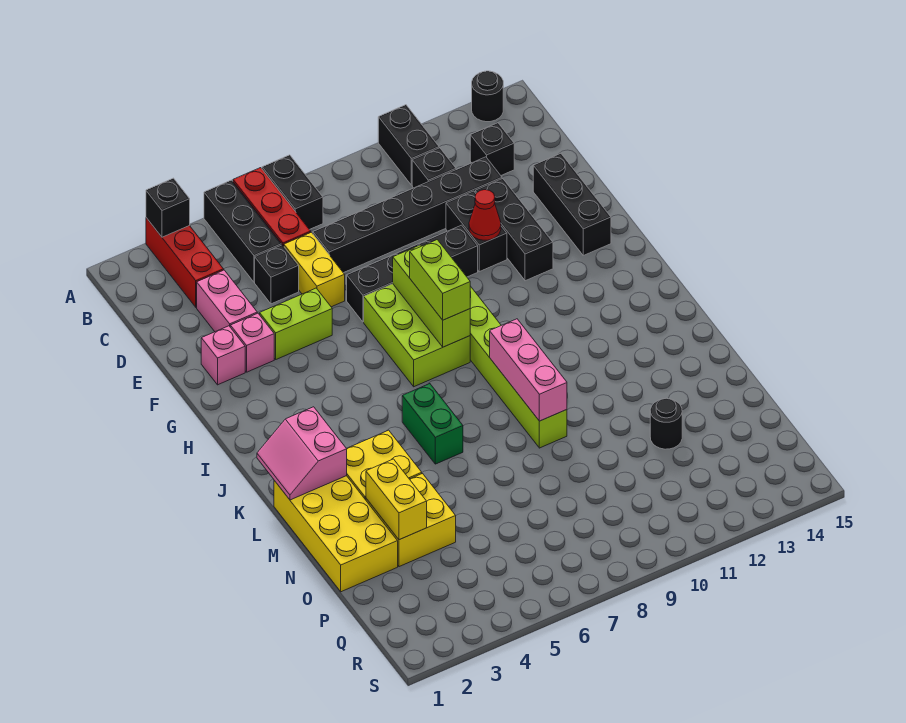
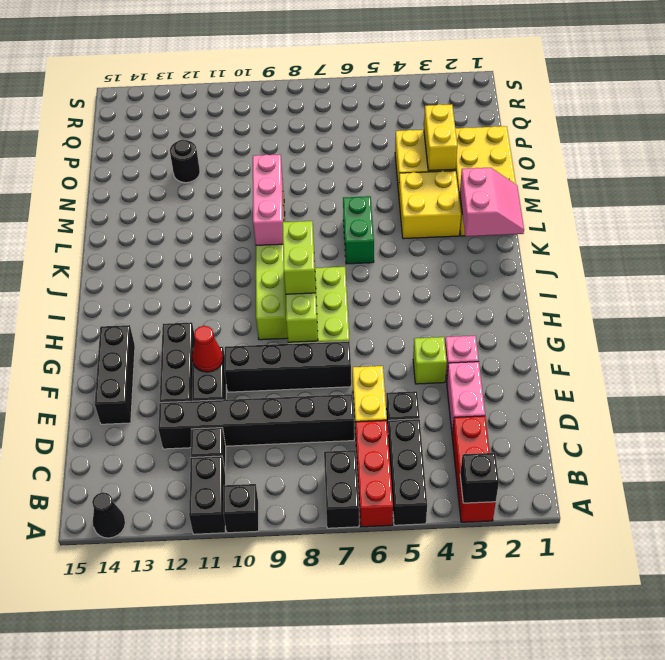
black round brick A14 level 1 -> black cone A14 level 1
black brick C13 level 1 -> black brick A10 level 1
pink brick F2 level 1 -> none
lime brick F4:F5 level 1 -> lime brick F4 level 1

